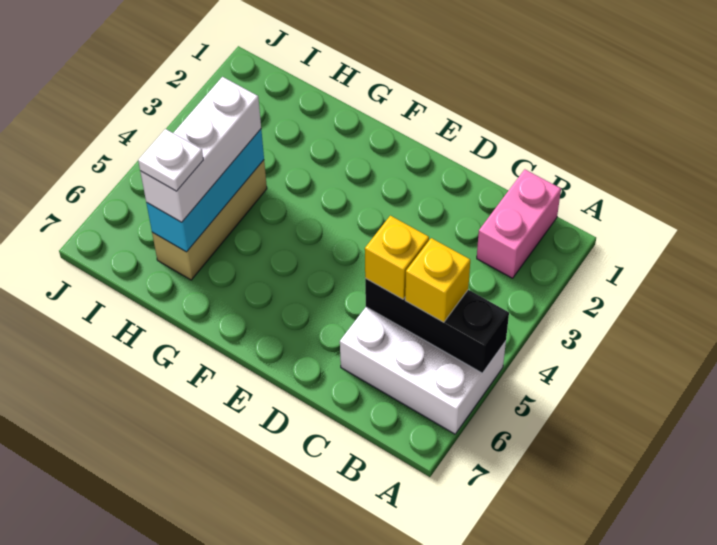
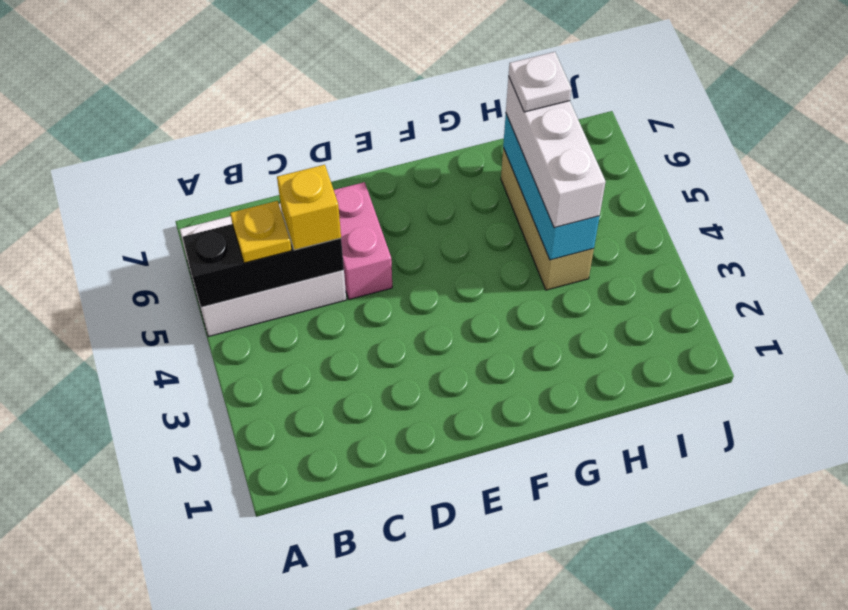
pink brick B1:B2 level 1 -> pink brick D5:D6 level 1
yellow brick B5 level 3 -> yellow plate B5 level 3

